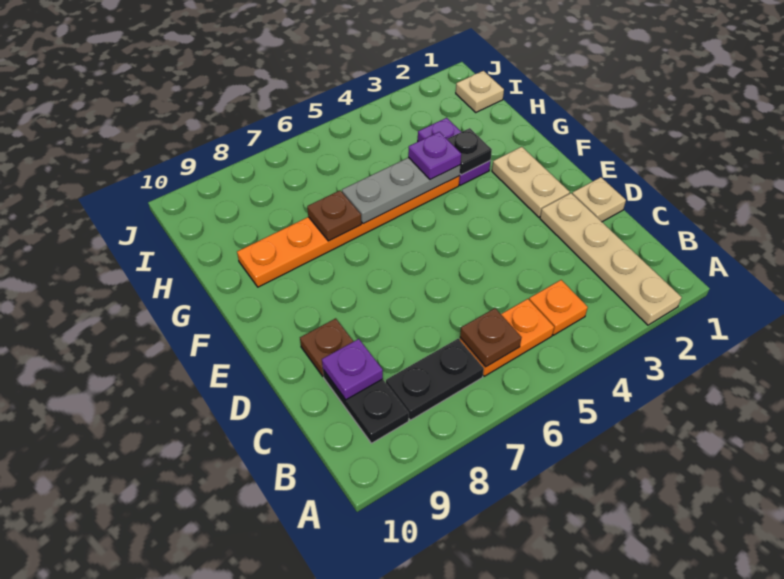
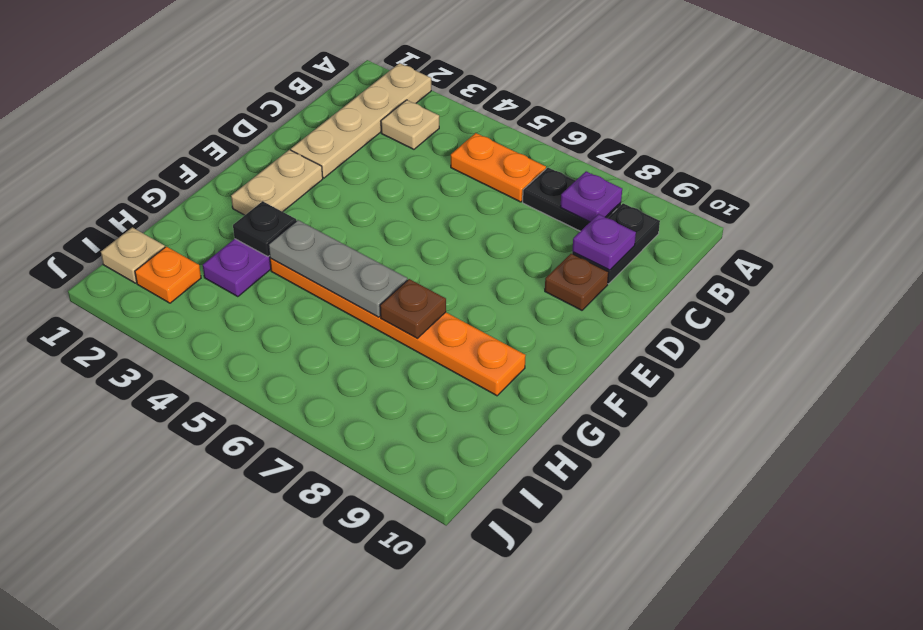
orange plate B4 level 1 -> orange plate I2 level 1
brown plate B6 level 2 -> none
tan plate D1 level 1 -> tan plate B3 level 1
purple plate G4 level 3 -> purple plate B8 level 2

